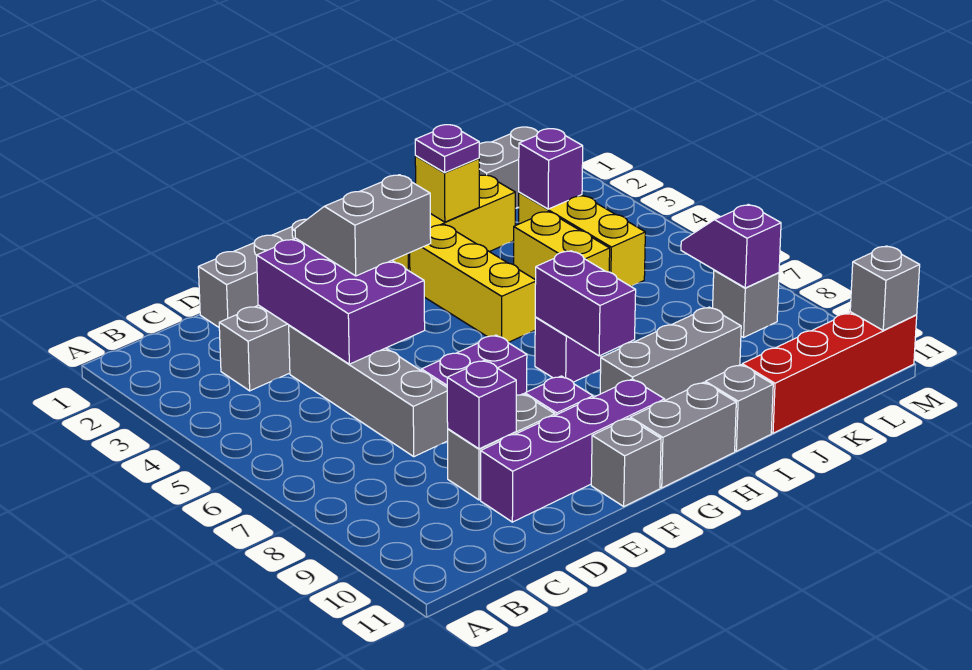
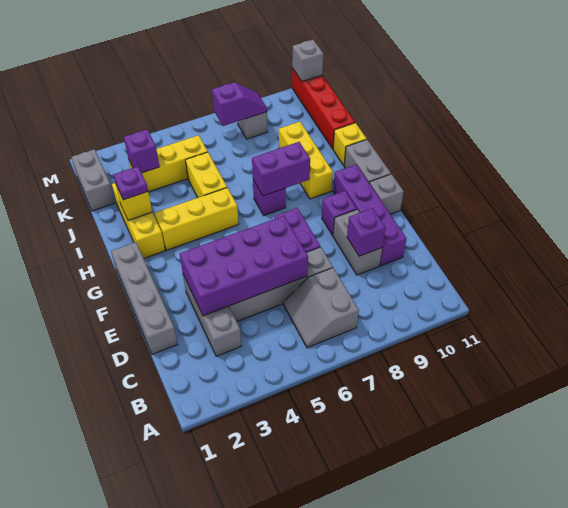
purple brick D3:E5 level 2 -> purple brick D3:E6 level 2
grey slope E3:F4 level 3 top 4 -> grey slope B6:C7 level 1 top 7
grey brick H9:J9 level 1 -> yellow brick H9:J9 level 1
grey brick I11 level 1 -> yellow brick I11 level 1
yellow brick J4:J5 level 1 -> yellow brick I5:J5 level 1
purple slope L7:L8 level 2 top 8 -> purple slope L7:L8 level 2 top 7

